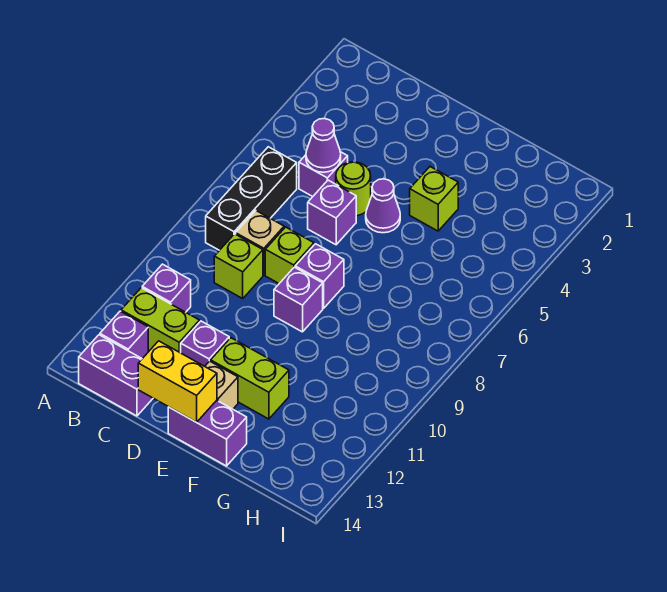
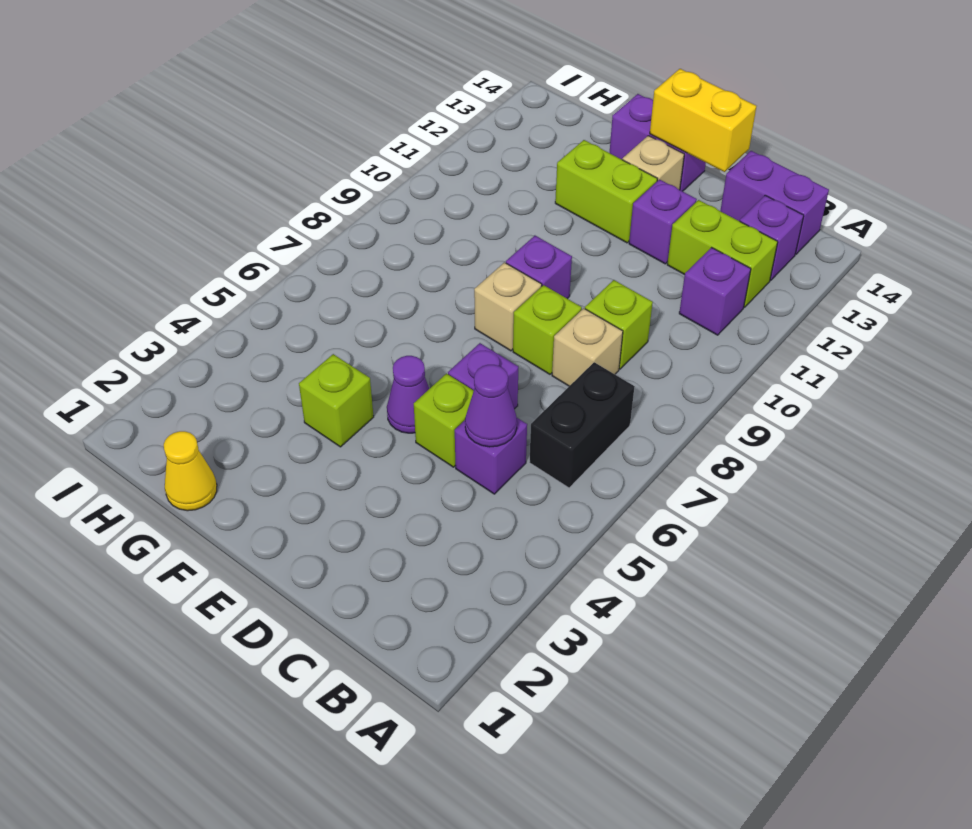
black brick B6:B8 level 1 -> black brick B6:B7 level 1
lime round brick D5 level 1 -> lime brick D5 level 1
purple brick E8 level 1 -> tan brick E8 level 1
none -> yellow cone G1 level 1

